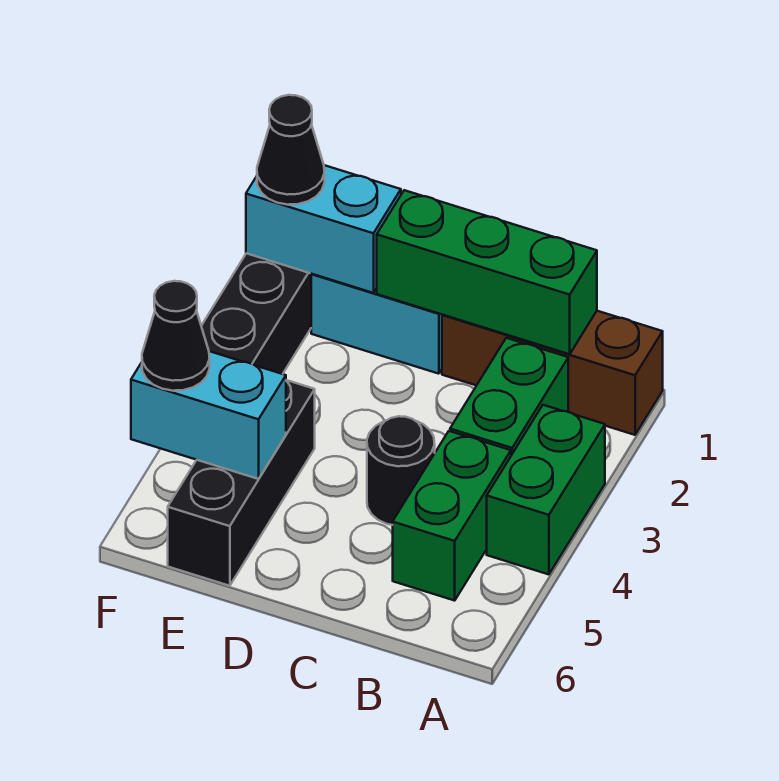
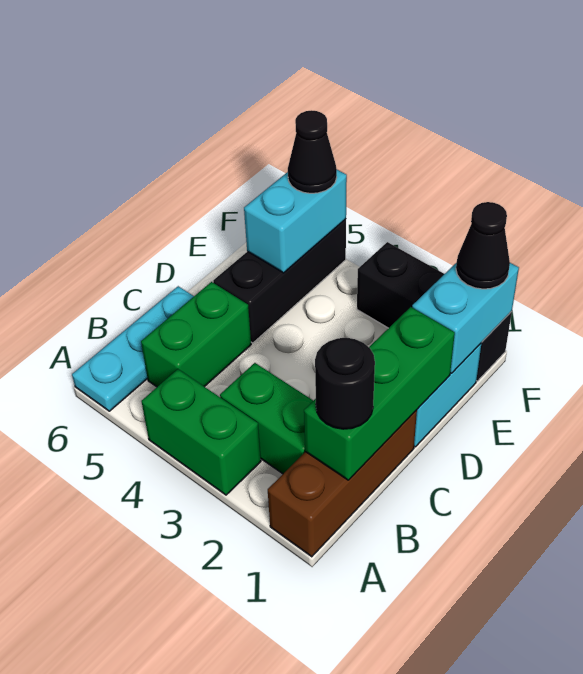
none -> cyan plate A6:C6 level 1
green brick B4:B5 level 1 -> green brick B5:C5 level 1
black round brick C4 level 1 -> black round brick B1 level 3
black brick E4:E6 level 1 -> black brick D5:F5 level 1

